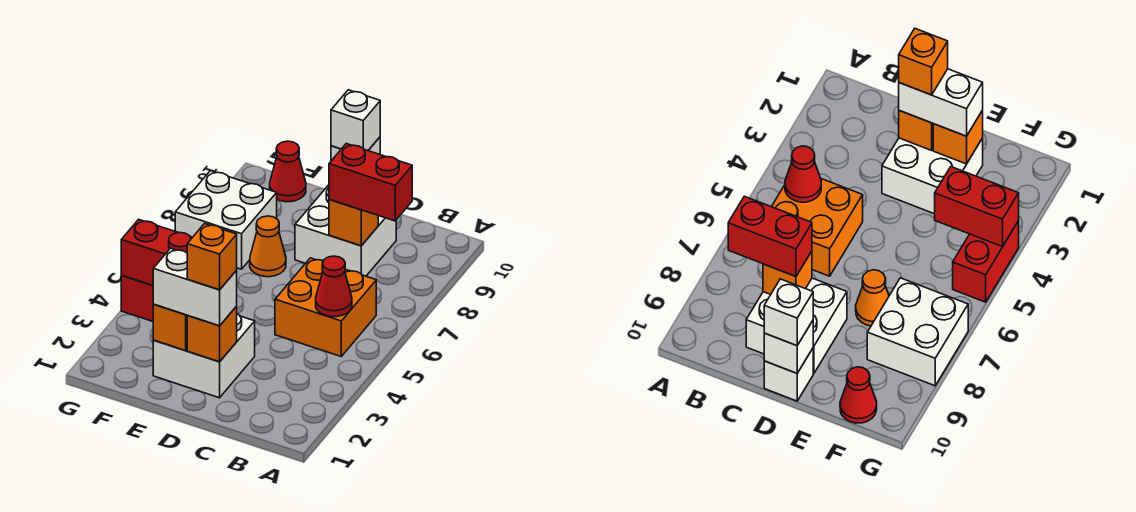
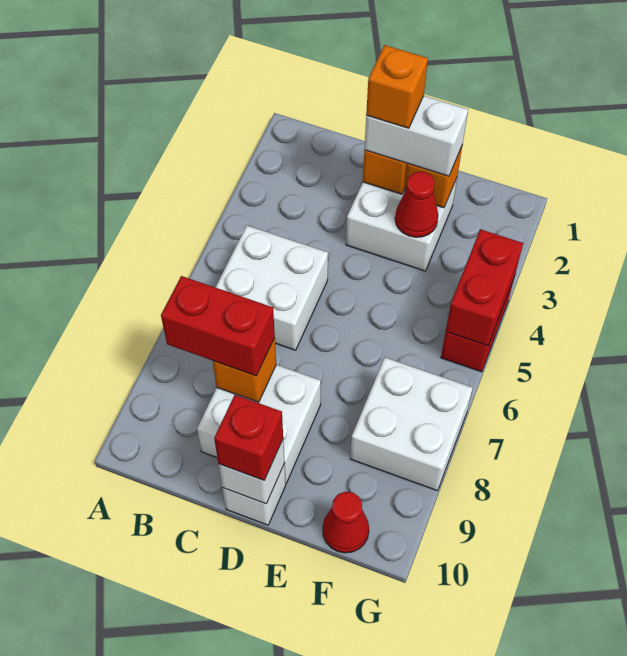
orange brick B5:C6 level 1 -> white brick B5:C6 level 1
red cone B5 level 2 -> red cone E3 level 2
white brick D10 level 3 -> red brick D10 level 3
orange cone E7 level 1 -> none
red brick F4:G4 level 2 -> red brick G4:G5 level 2

